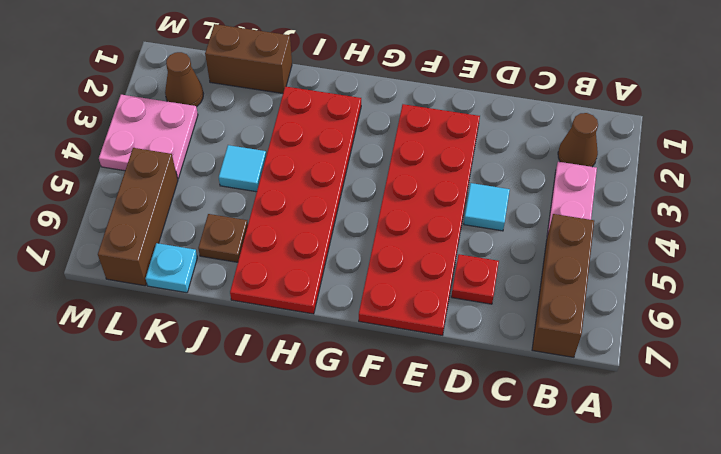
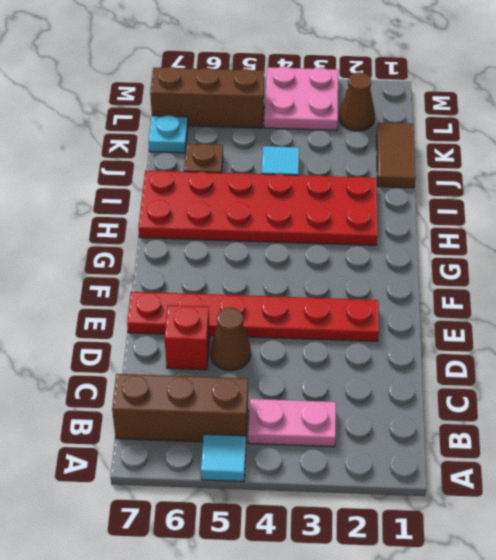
brown cone B2 level 1 -> brown cone D5 level 1
cyan tile D4 level 1 -> cyan tile A5 level 1
red plate D6 level 1 -> red brick D6 level 1
red plate E2:F7 level 1 -> red plate E2:E7 level 1
brown brick J1:K1 level 1 -> brown tile J1:K1 level 1

